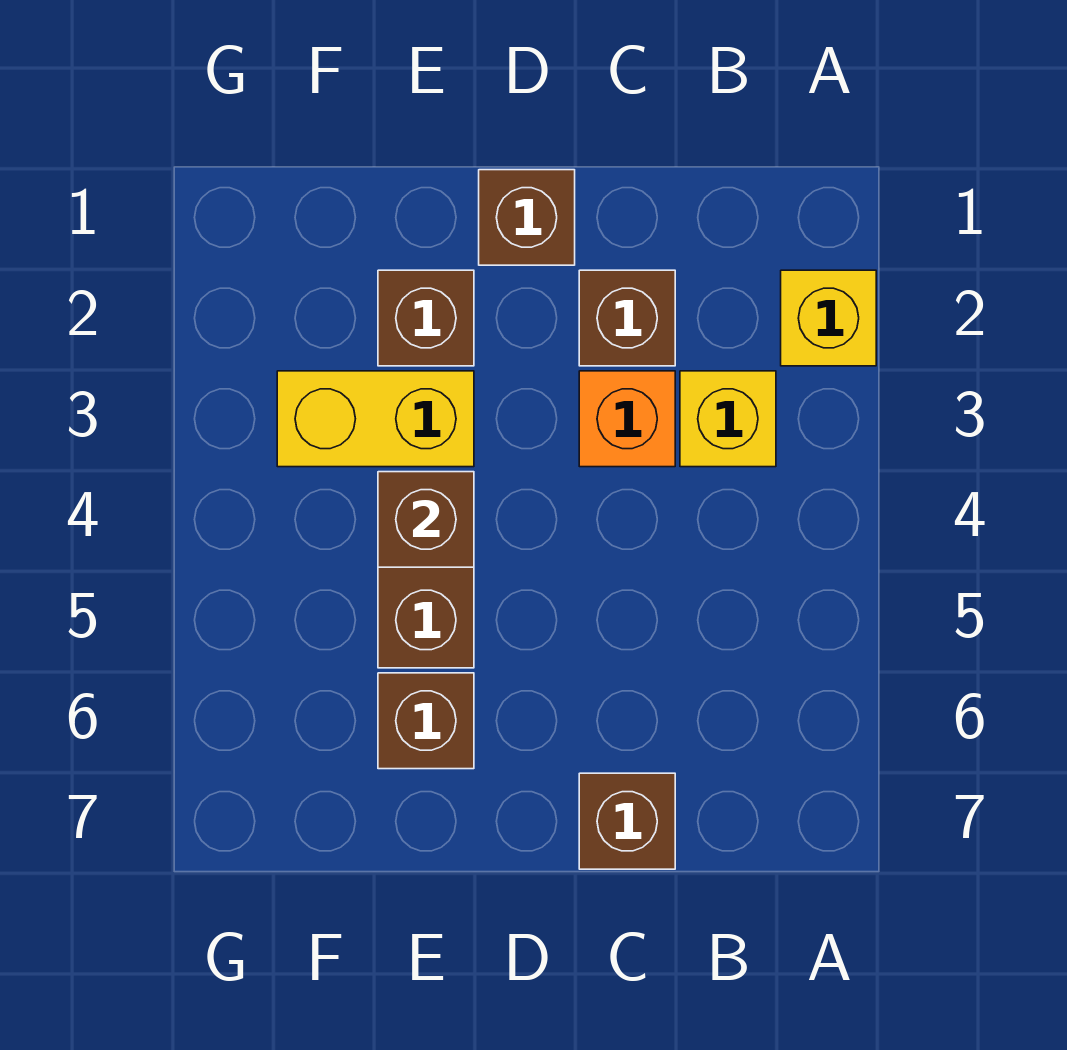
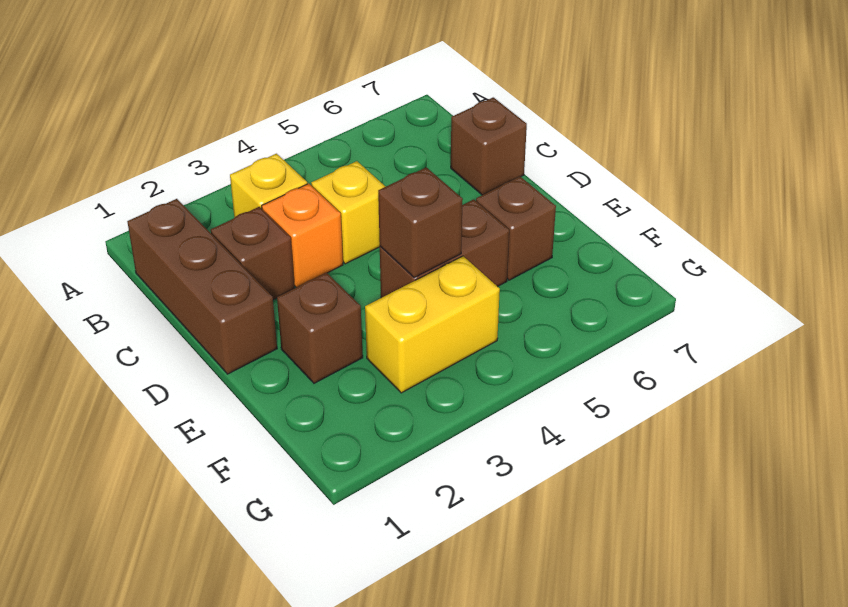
yellow brick A2 level 1 -> yellow brick C4 level 1
brown brick D1 level 1 -> brown brick B1:D1 level 1
yellow brick E3:F3 level 1 -> yellow brick F3:F4 level 1

